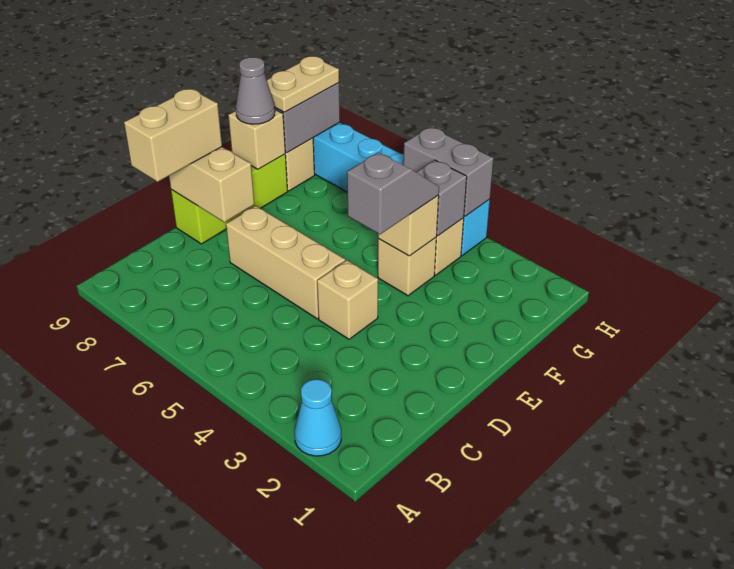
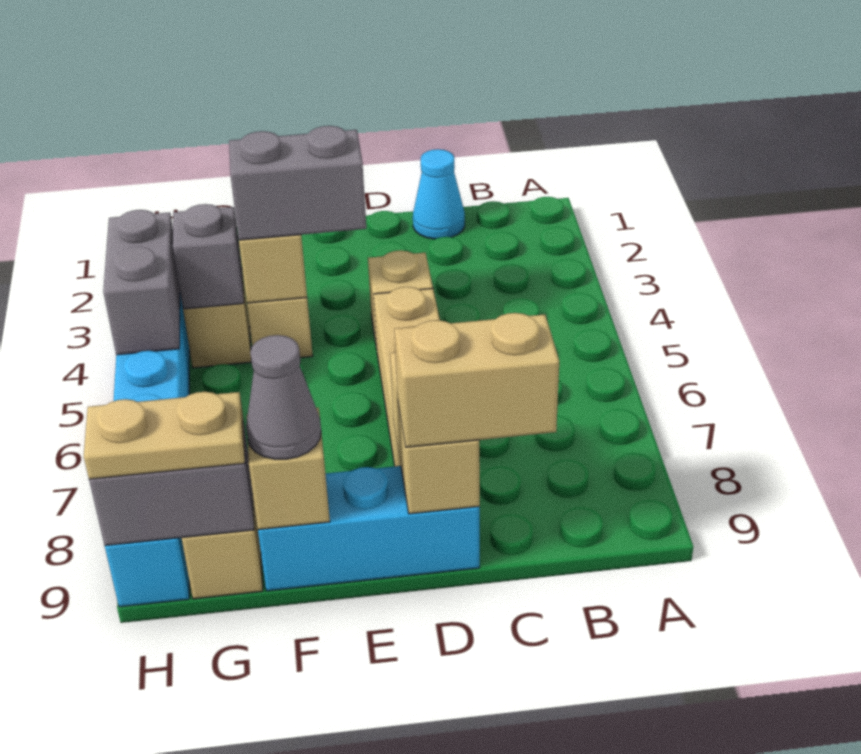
cyan cone A2 level 1 -> cyan cone C1 level 1
lime brick D9:F9 level 1 -> cyan brick D9:F9 level 1
grey slope E4:F4 level 3 top E -> grey brick E4:F4 level 3

